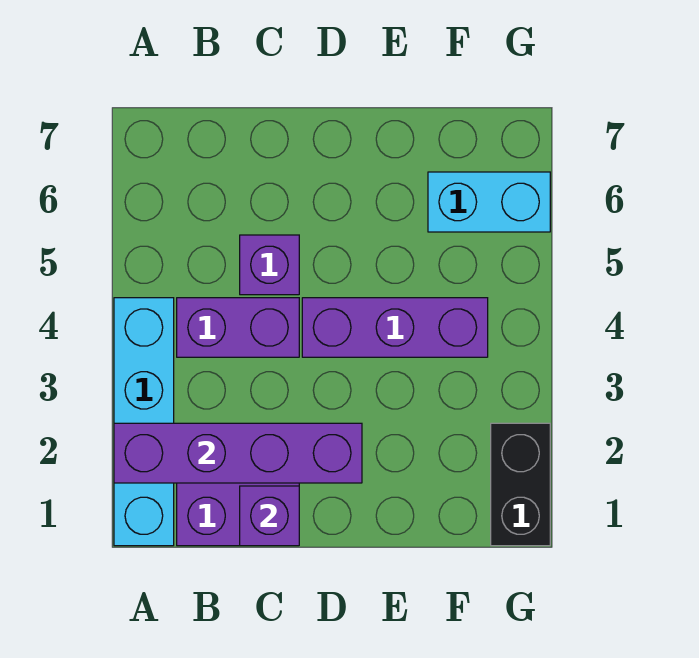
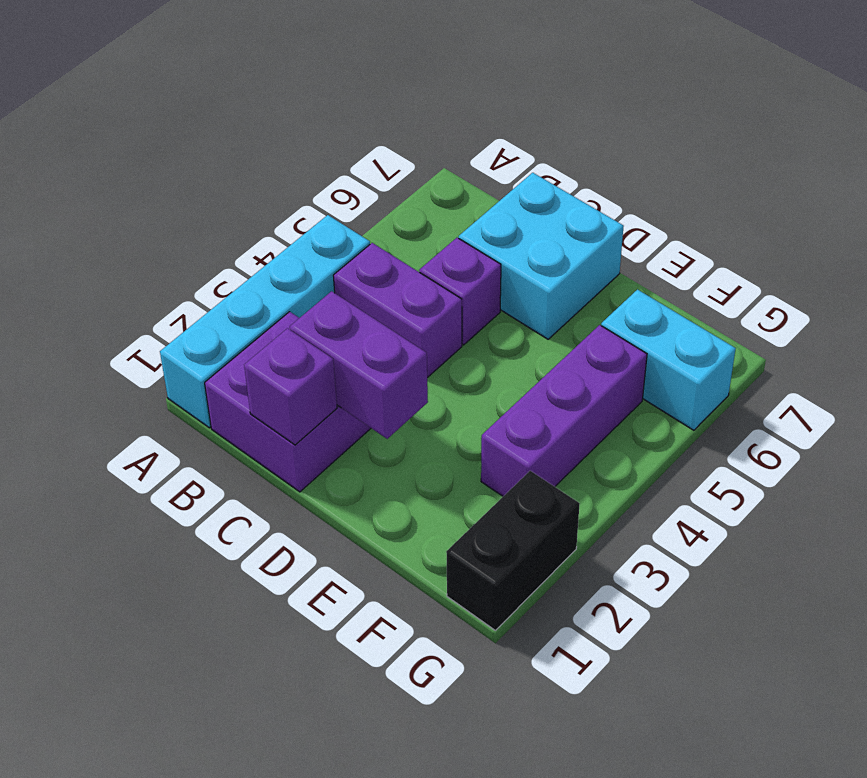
purple brick A2:D2 level 2 -> purple brick C2:D2 level 2
none -> cyan brick C6:D7 level 1
purple brick D4:F4 level 1 -> purple brick F3:F5 level 1

